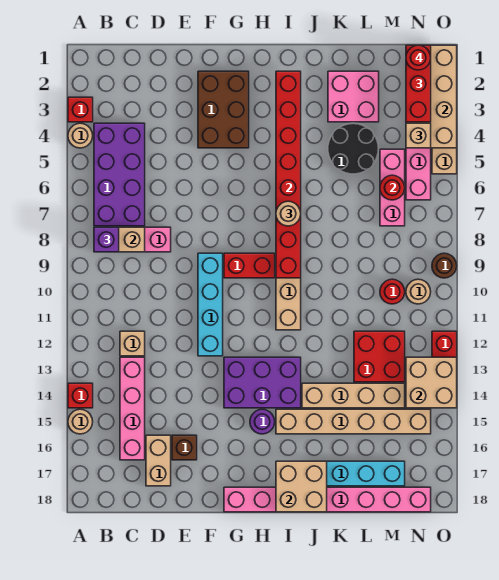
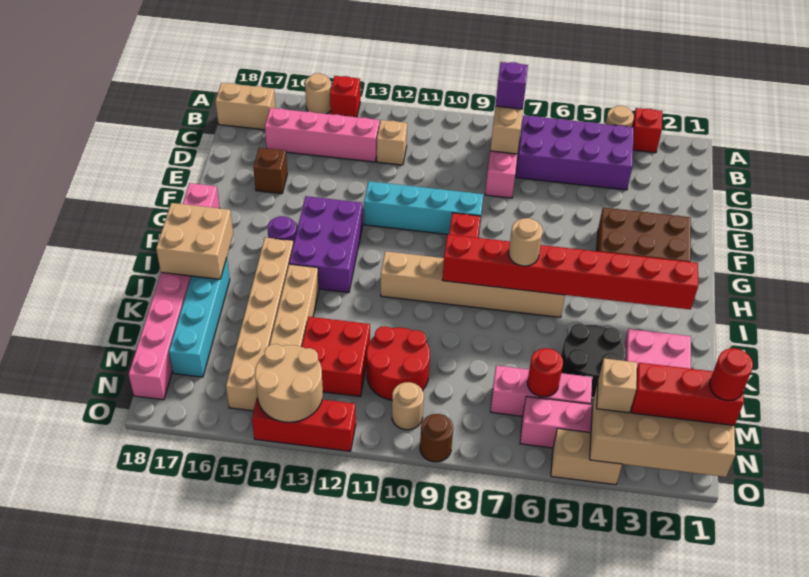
tan brick D16:D17 level 1 -> tan brick B17:B18 level 1
red round brick M10 level 1 -> red round brick L10:M11 level 1
tan brick N13:O14 level 2 -> tan round brick N13:O14 level 2

